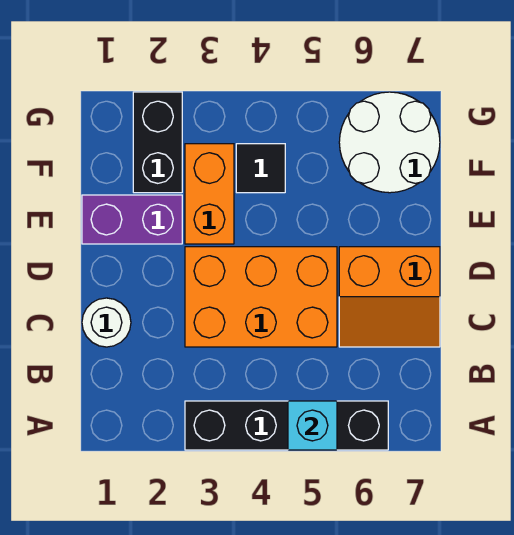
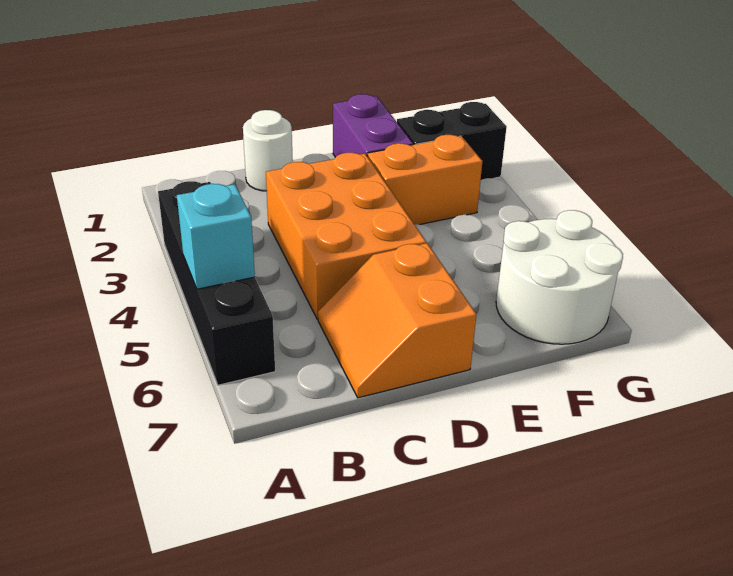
black tile F4 level 1 -> none

